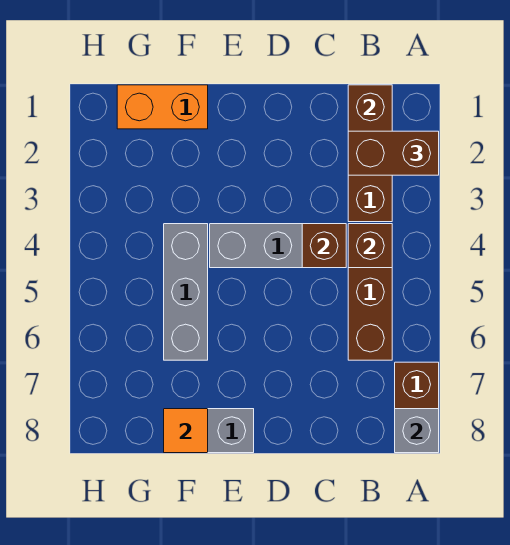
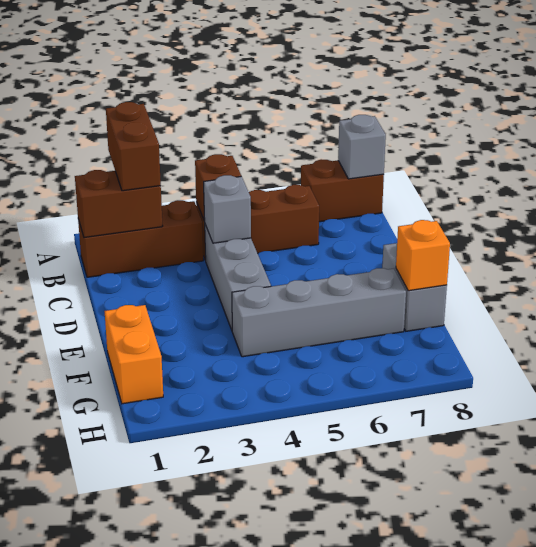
brown brick C4 level 2 -> grey brick C4 level 2
grey brick F4:F6 level 1 -> grey brick F4:F7 level 1
orange tile F8 level 2 -> orange brick F8 level 2

